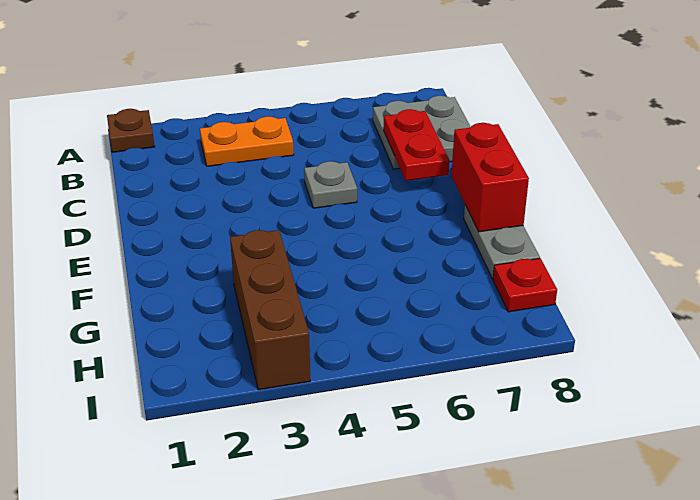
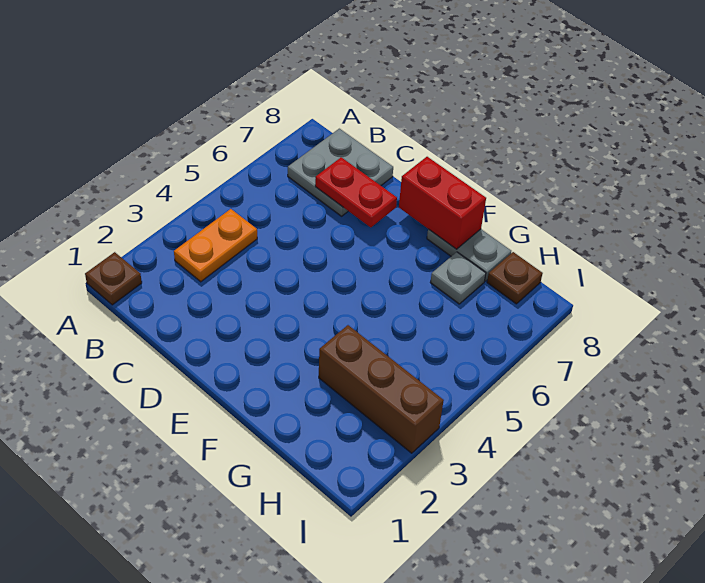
grey plate D5 level 1 -> grey plate G7 level 1
red plate H8 level 1 -> brown plate H8 level 1

